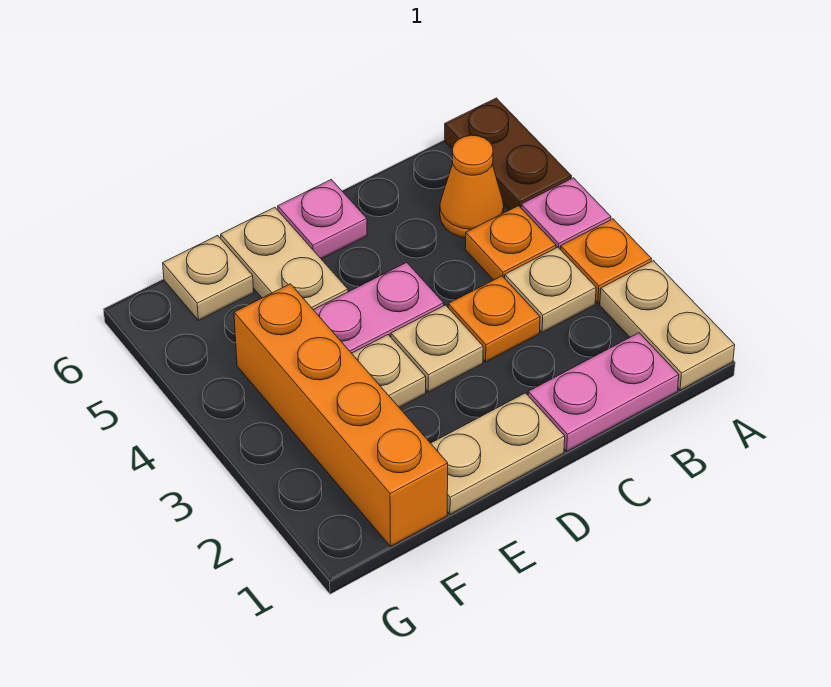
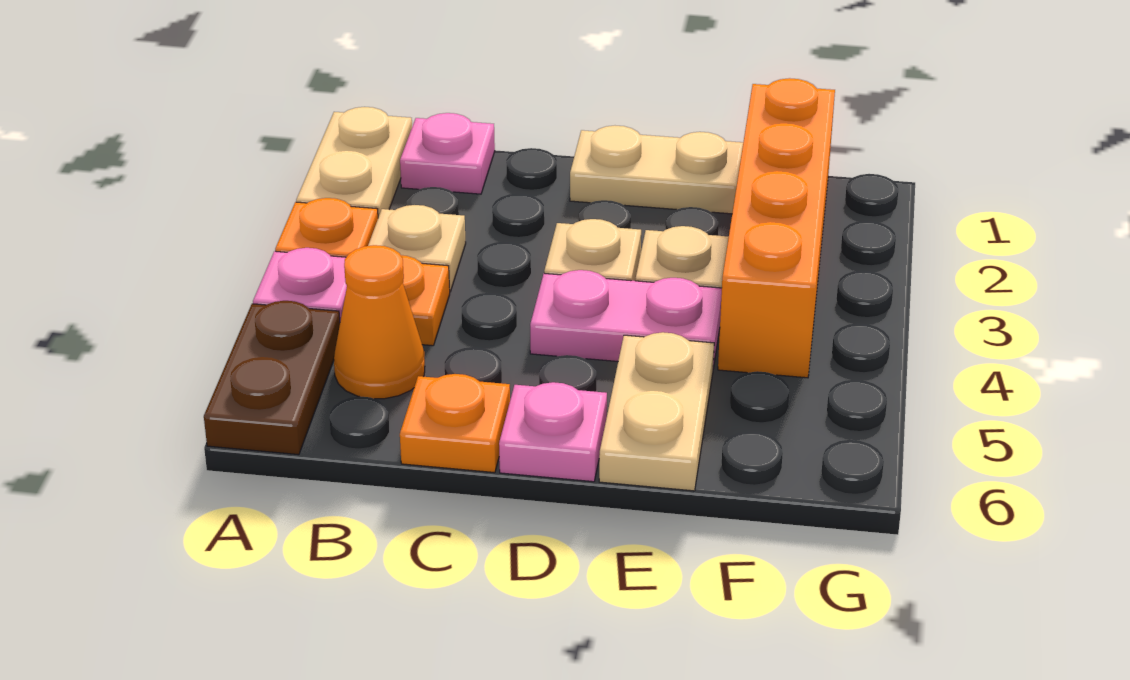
pink plate B1:C1 level 1 -> pink plate B1 level 1
orange plate C3 level 1 -> orange plate C6 level 1
tan plate F6 level 1 -> none

